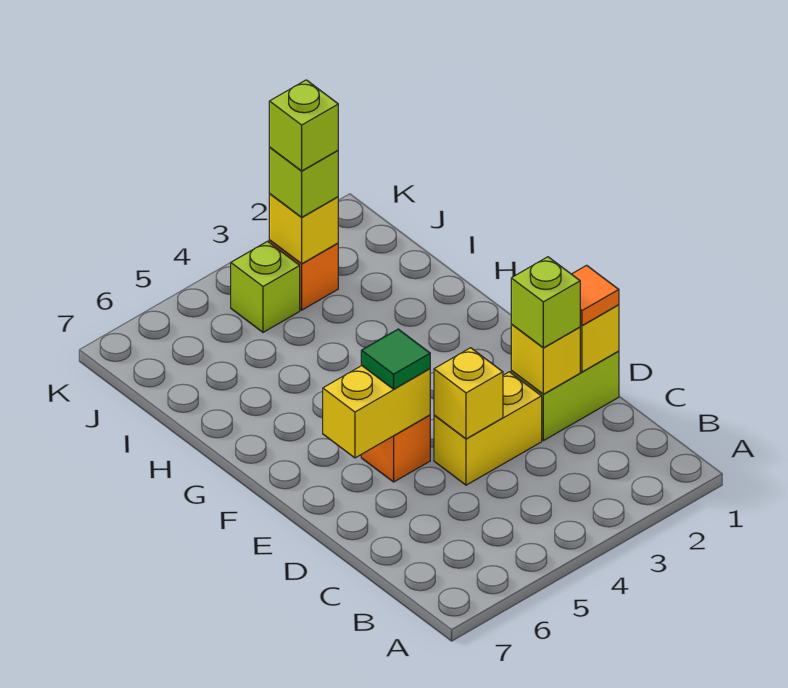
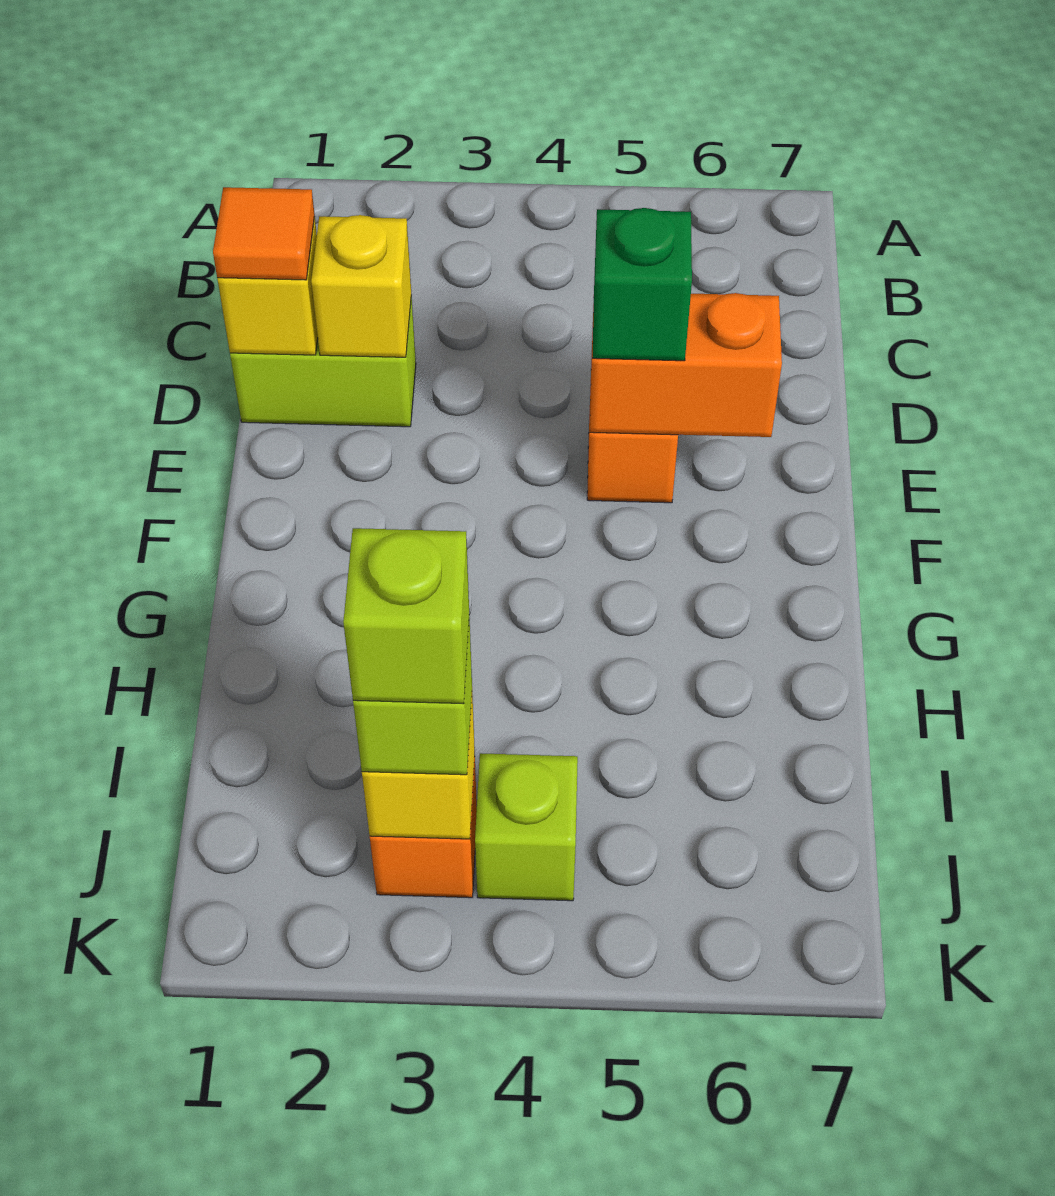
lime brick D2 level 3 -> none
yellow brick D3:D4 level 1 -> none
yellow brick D4 level 2 -> none
yellow brick E5:E6 level 2 -> orange brick E5:E6 level 2
green tile E5 level 3 -> green brick E5 level 3

